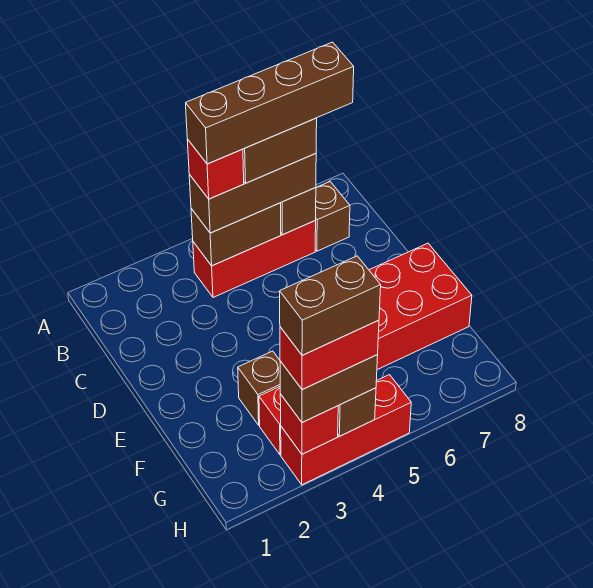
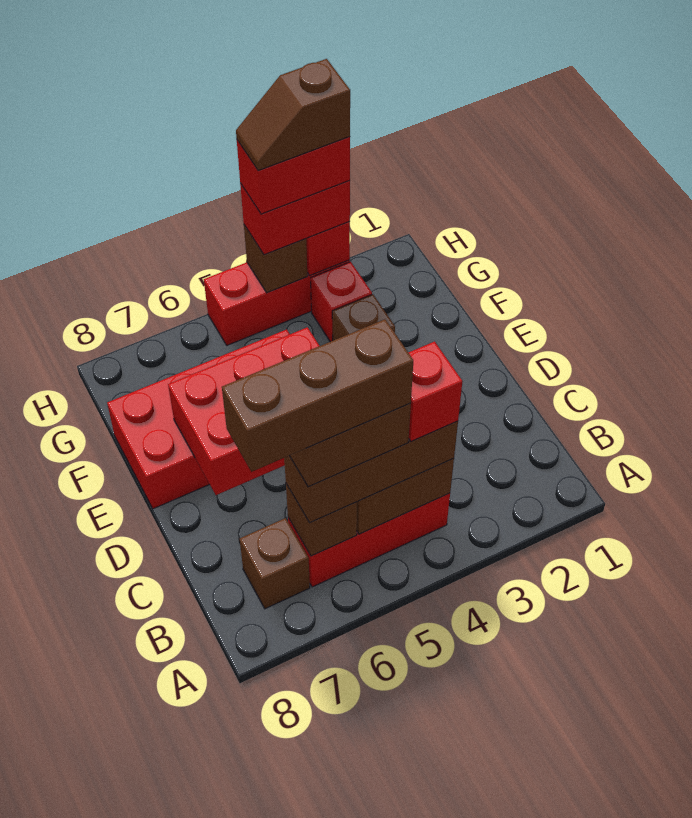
brown brick B4:B7 level 5 -> brown brick B5:B7 level 5
none -> red brick D5:E7 level 2
brown brick H3:H4 level 3 -> red brick H3:H4 level 3
brown brick H3:H4 level 5 -> brown slope H3:H4 level 5 top 3

